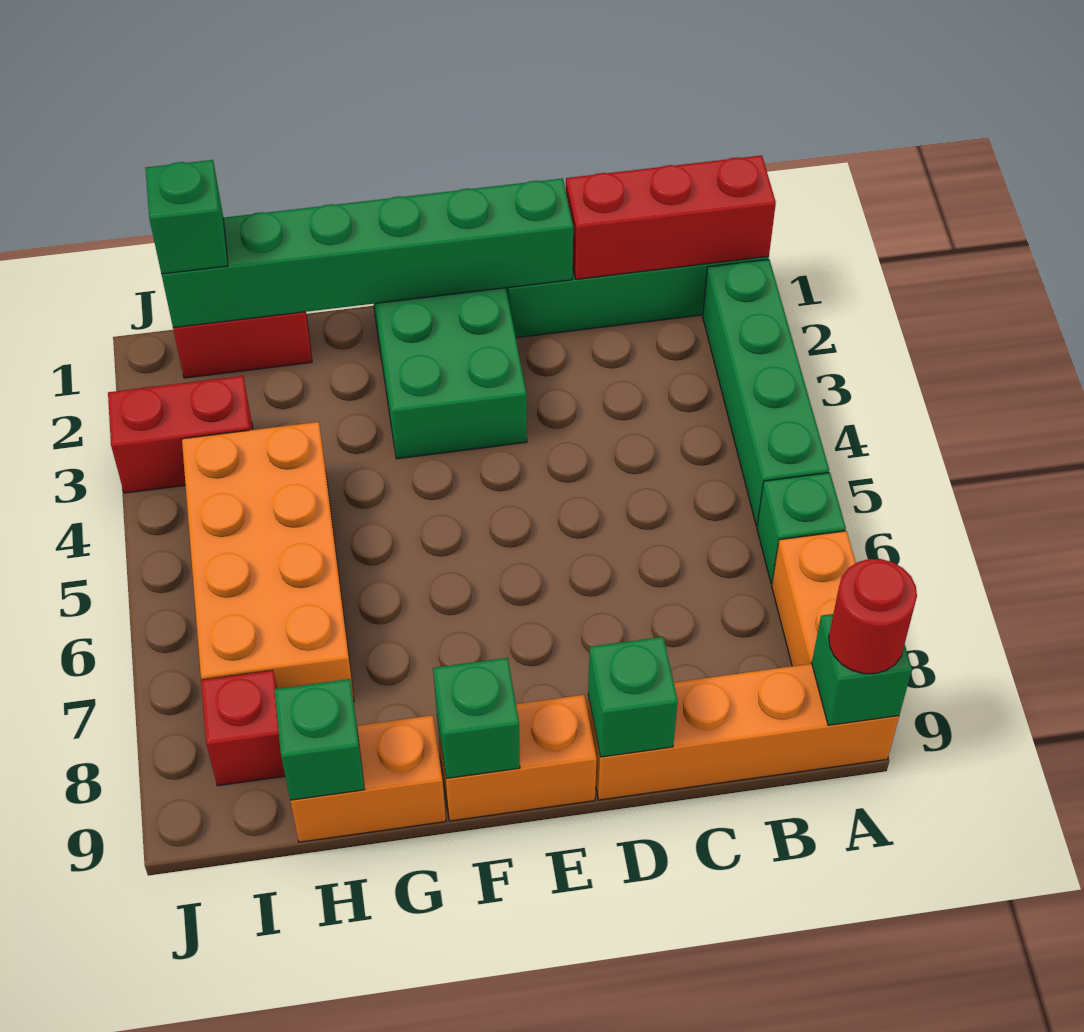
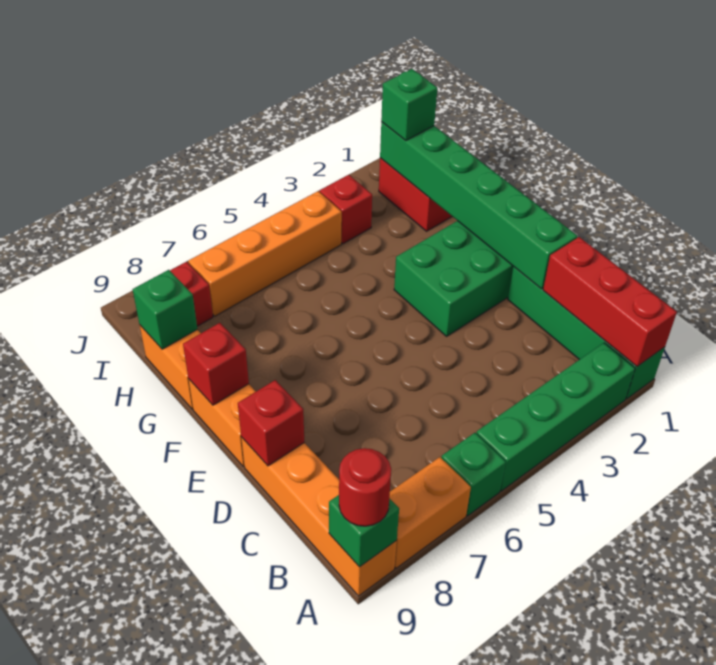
green brick D9 level 2 -> red brick D9 level 2
green brick F9 level 2 -> red brick F9 level 2
orange brick H4:I7 level 1 -> orange brick I4:I7 level 1
red brick I3:J3 level 1 -> red brick I3 level 1

